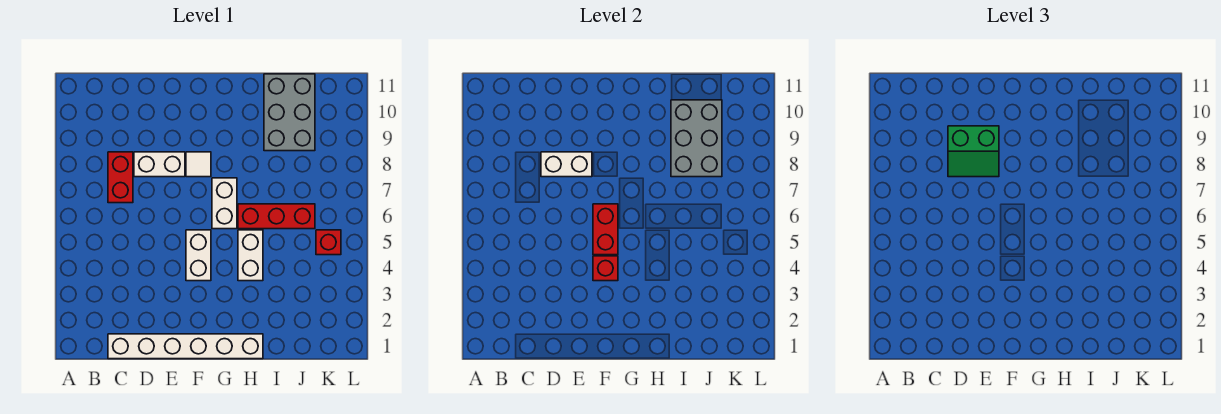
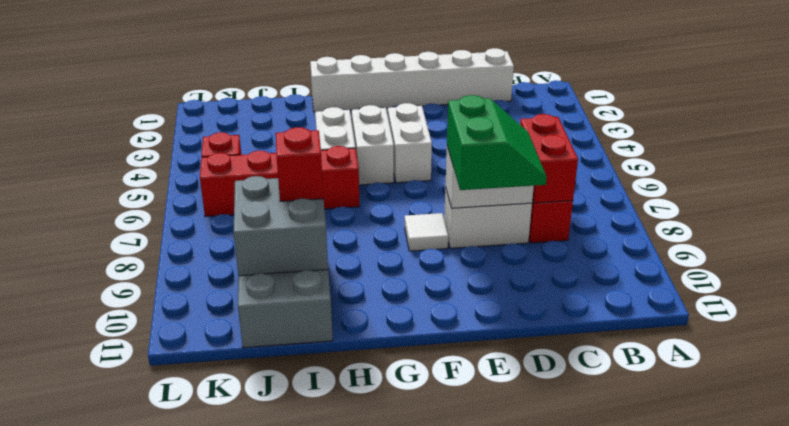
green slope D8:E9 level 3 top 9 -> green slope D8:E9 level 3 top E
red brick F4 level 2 -> red brick I9 level 3
red brick F5:F6 level 2 -> red brick C7:C8 level 2
white brick G6:G7 level 1 -> white brick G4:G5 level 1
red brick H6:J6 level 1 -> red brick H6:K6 level 1
grey brick I8:J10 level 2 -> grey brick I9:J10 level 2

